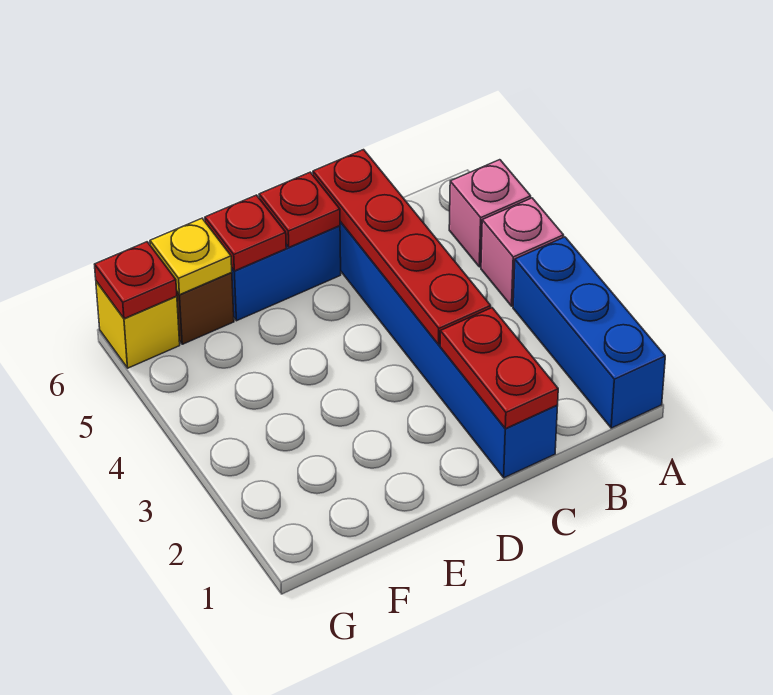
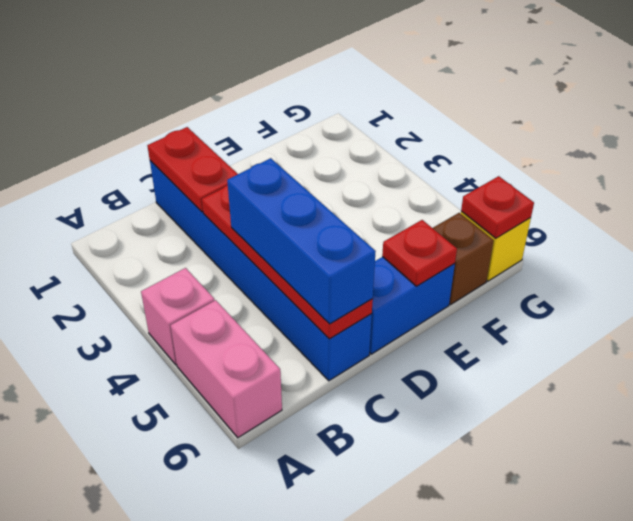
blue brick A1:A3 level 1 -> blue brick C4:C6 level 3
pink brick A5 level 1 -> pink brick A5:A6 level 1
red plate D6 level 2 -> none
yellow plate F6 level 2 -> none

